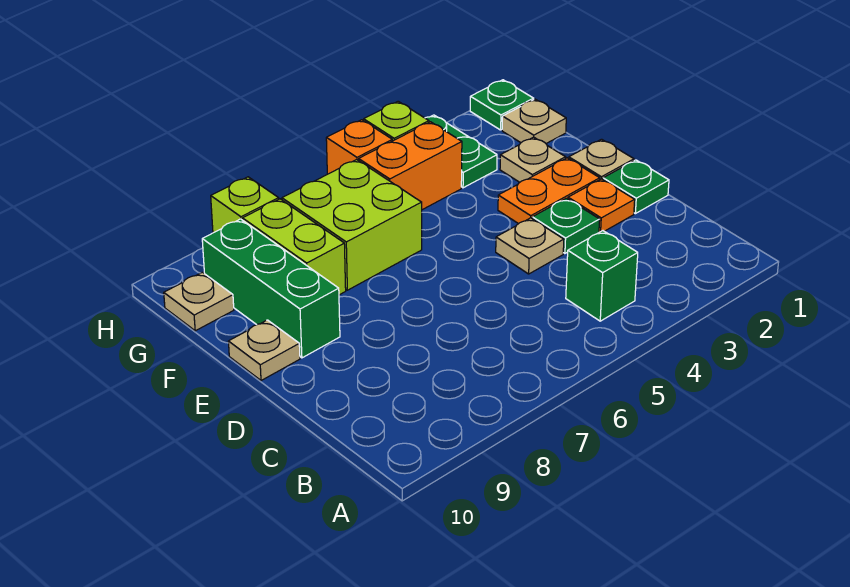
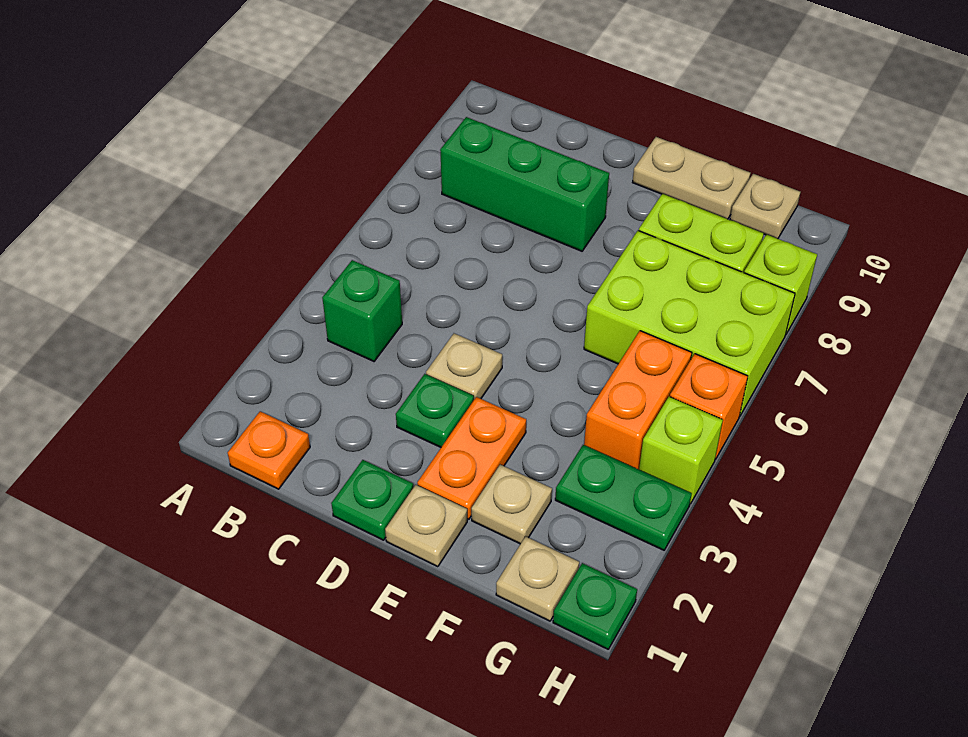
orange plate D2 level 1 -> orange plate B1 level 1
green brick E9:G9 level 1 -> green brick B8:D8 level 1
tan plate E10 level 1 -> tan plate E10:F10 level 1
lime brick F6:G7 level 1 -> lime brick F6:H7 level 1

